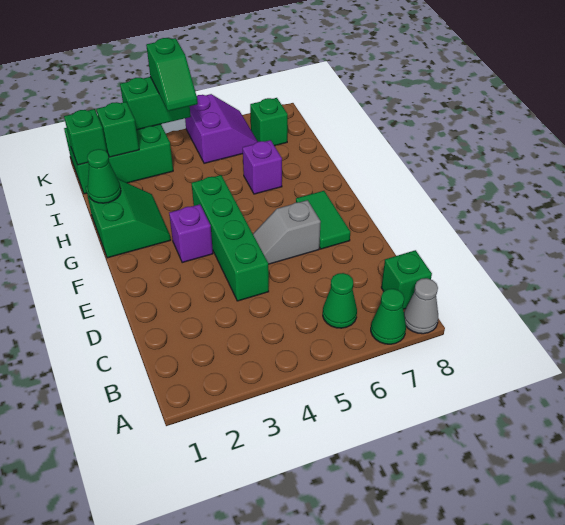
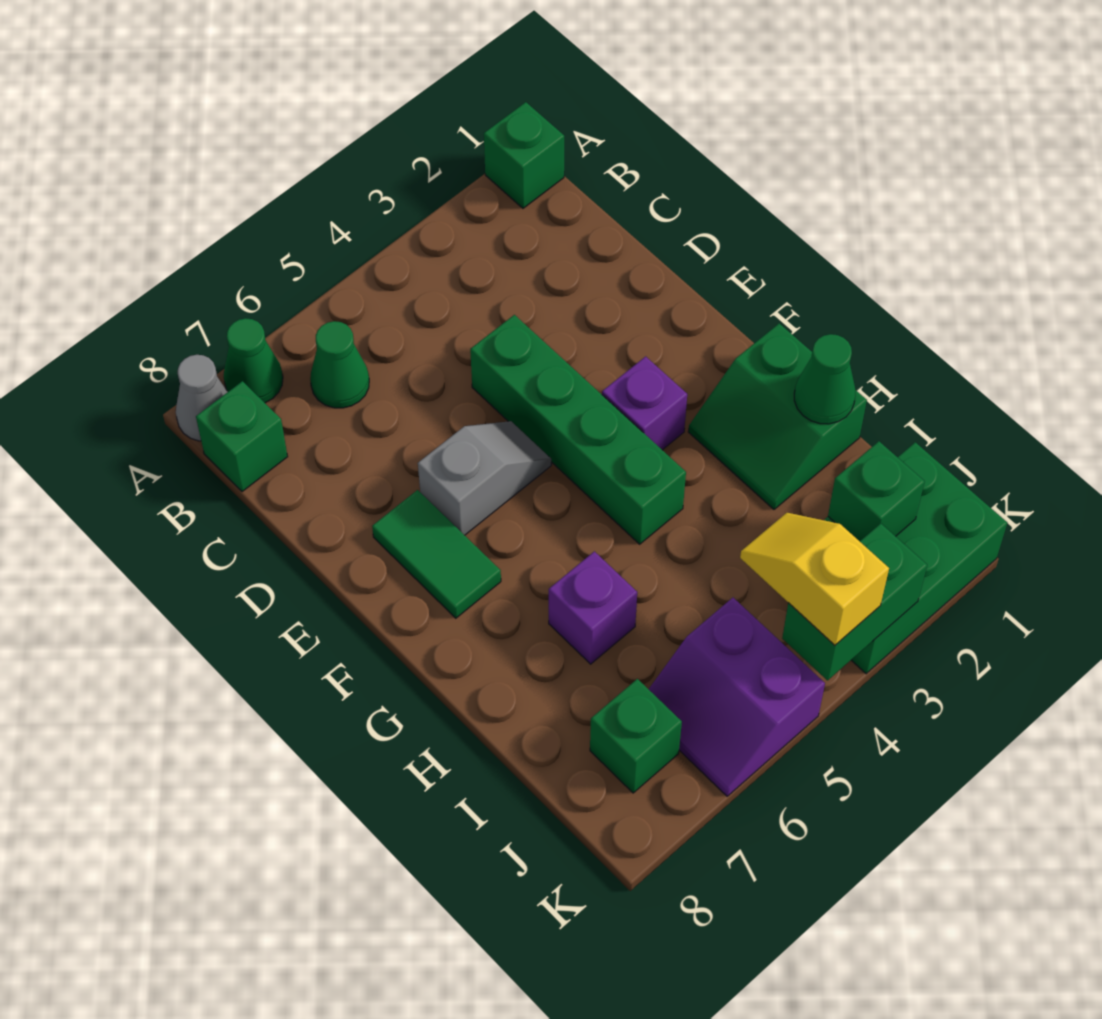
green brick J1 level 2 -> green brick A1 level 1
green slope J4:K4 level 3 top K -> yellow slope J4:K4 level 3 top K

